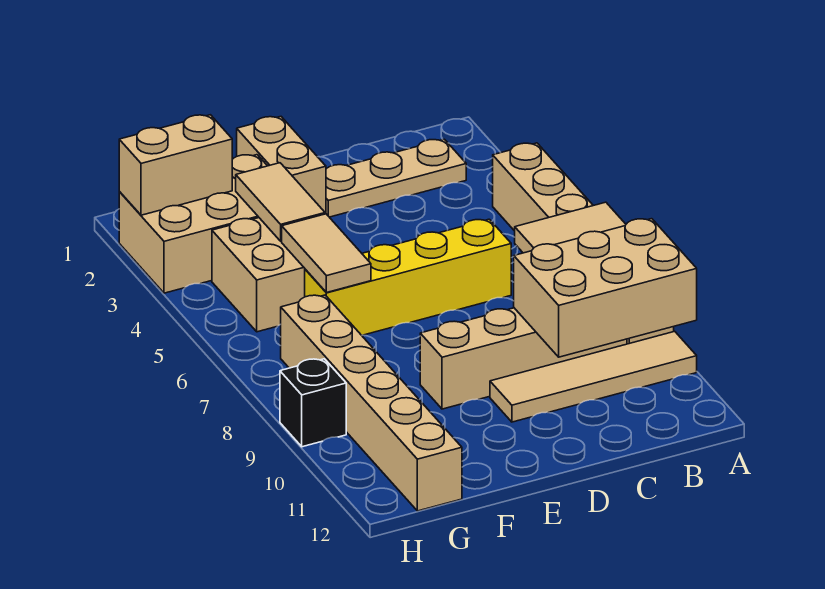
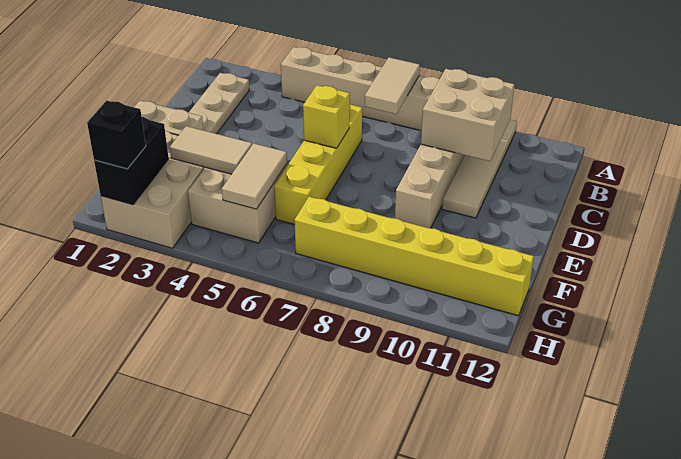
tan brick A9:C10 level 2 -> tan brick B9:C10 level 2
none -> yellow brick D6 level 2
tan tile F5:F6 level 2 -> tan tile F5:G5 level 2
tan brick G2:H2 level 2 -> black brick G2:H2 level 2
tan brick G7:G12 level 1 -> yellow brick G7:G12 level 1
black brick H9 level 1 -> black brick H2 level 3

